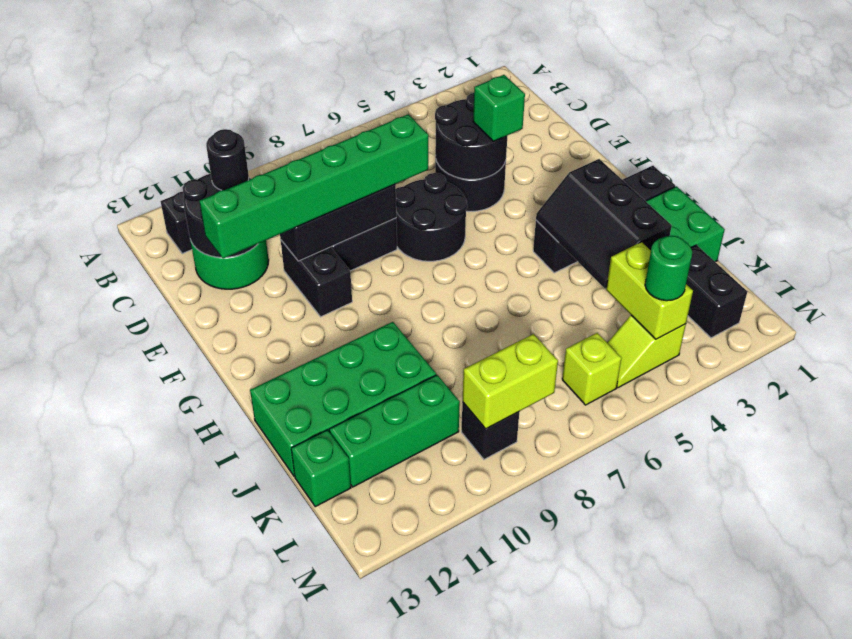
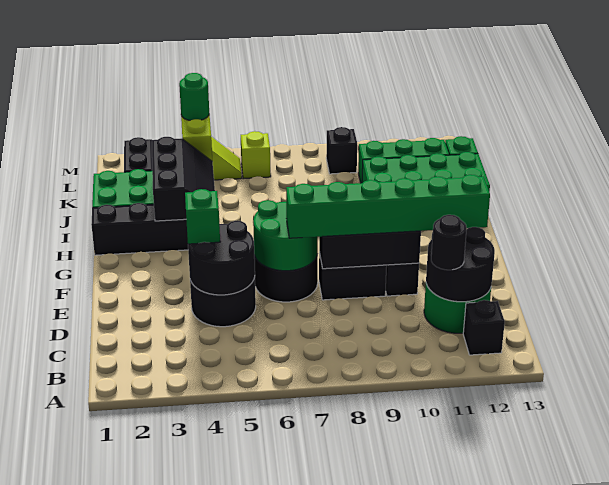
none -> green round brick E6:F7 level 2
lime brick L8:L9 level 2 -> none

